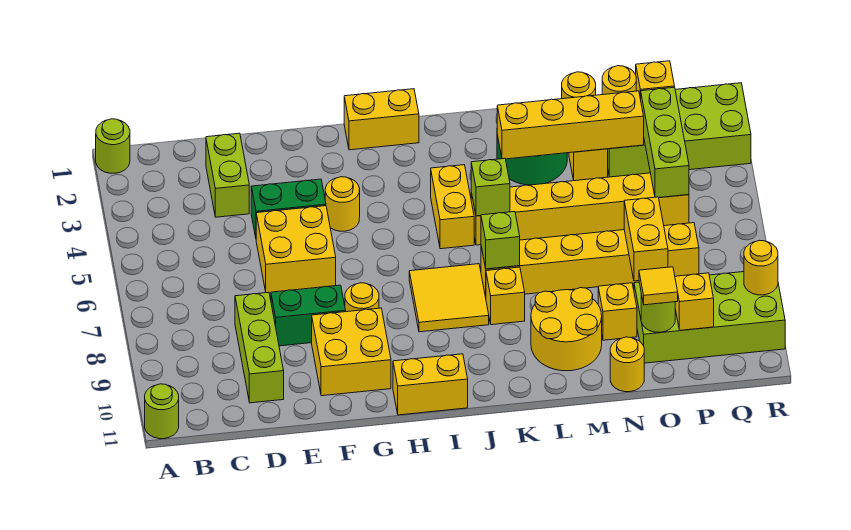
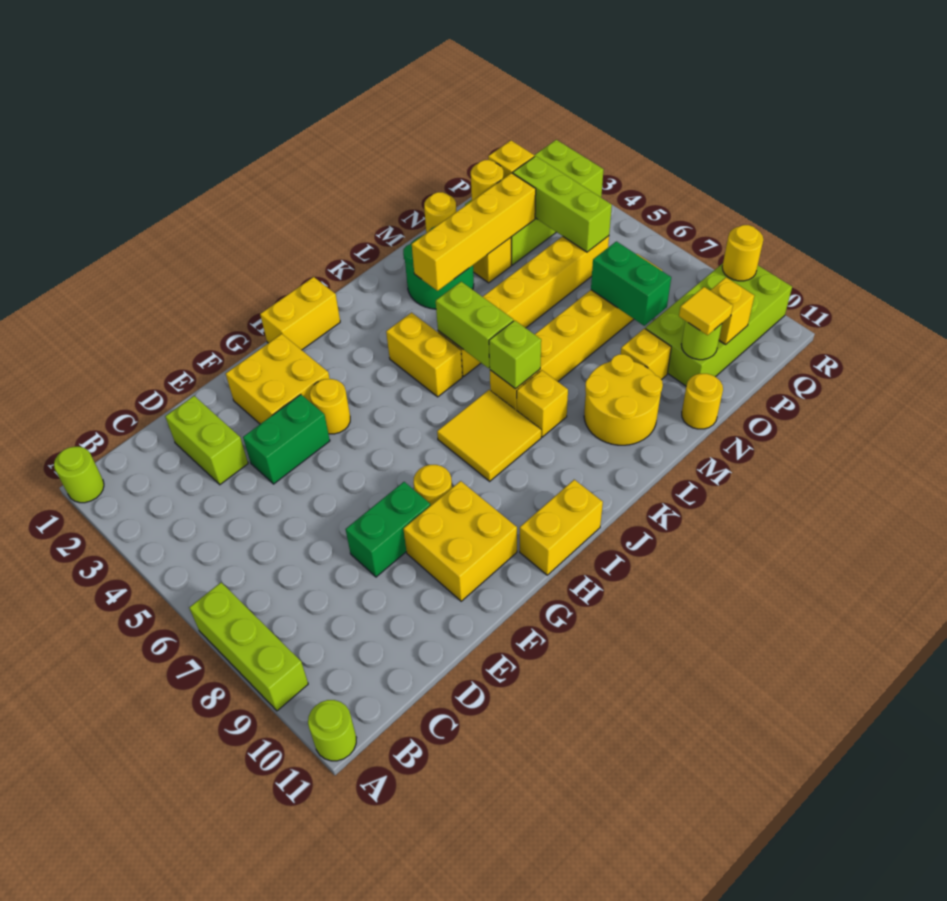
lime brick D8:D10 level 1 -> lime brick A7:A9 level 1
yellow brick E5:F6 level 1 -> yellow brick F2:G3 level 1
lime brick K5 level 2 -> lime brick K5:K6 level 2
yellow brick O7:O8 level 2 -> green brick O7:O8 level 2

